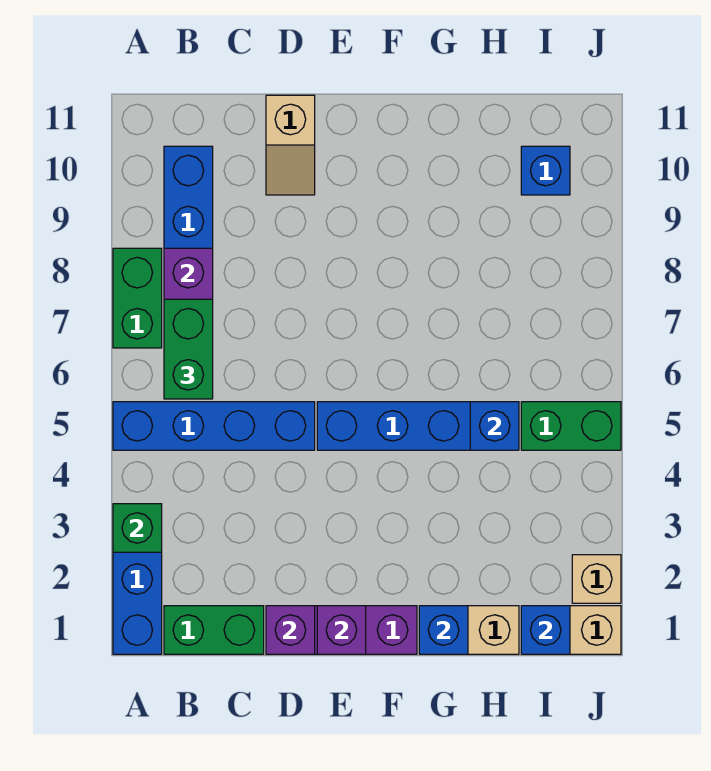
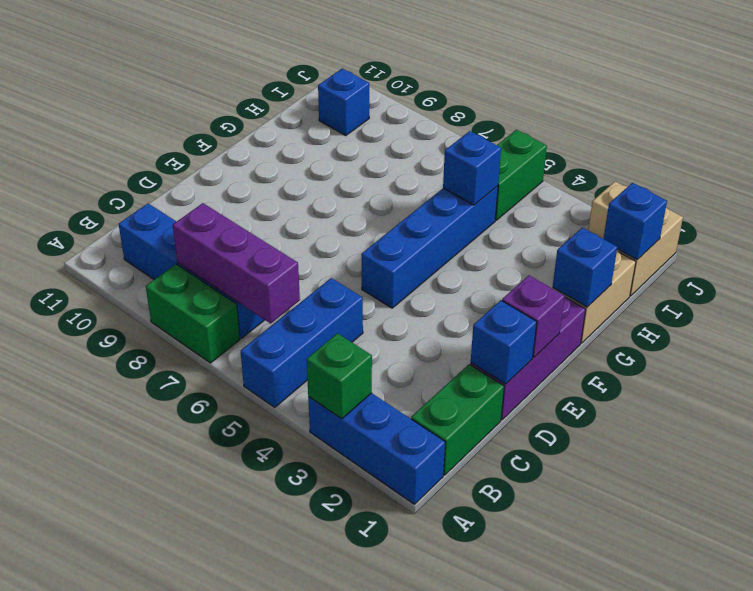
blue brick A5:D5 level 1 -> blue brick A5:C5 level 1
green brick B6:B7 level 3 -> none
purple brick D1 level 2 -> blue brick D1 level 2
tan slope D10:D11 level 1 top 11 -> none

